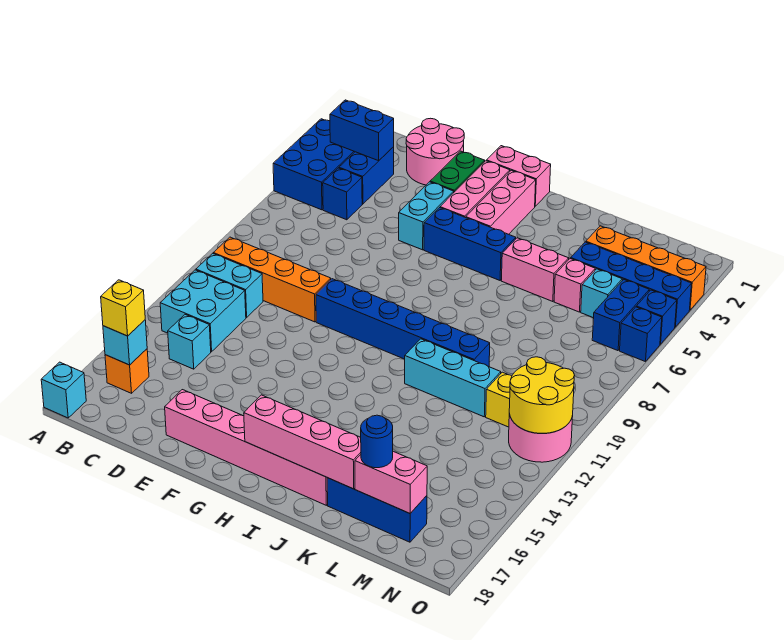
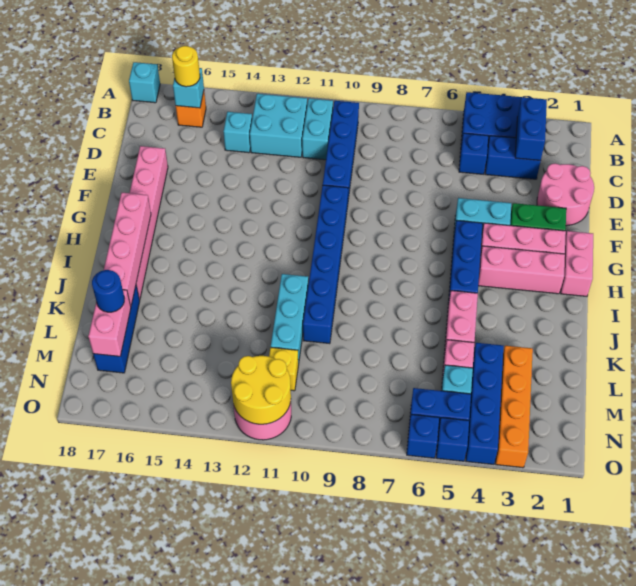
orange brick B10:E10 level 1 -> blue brick B10:E10 level 1
yellow brick B16 level 3 -> yellow round brick B16 level 3

